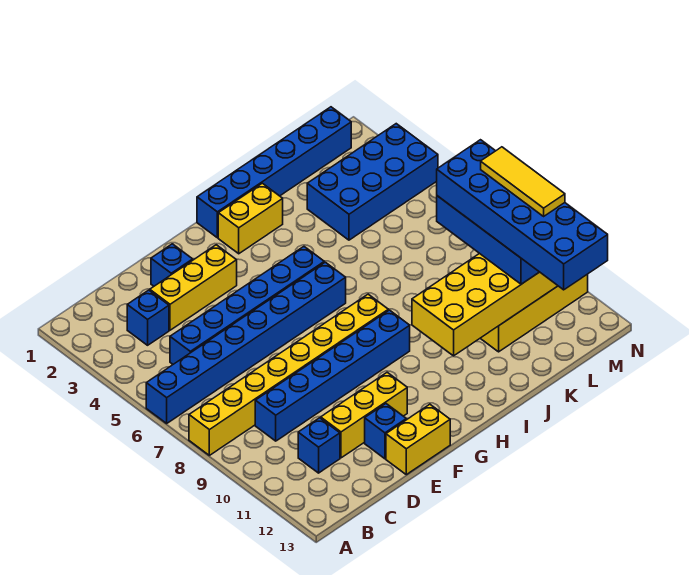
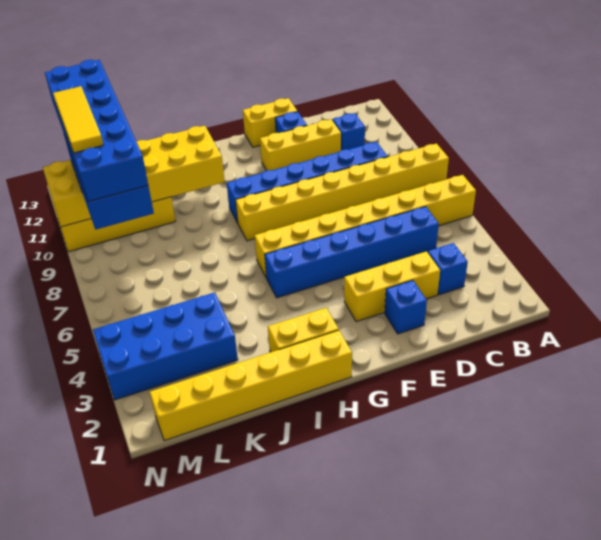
blue brick A6:H6 level 1 -> yellow brick A6:H6 level 1
blue brick H1:M1 level 1 -> yellow brick H1:M1 level 1

